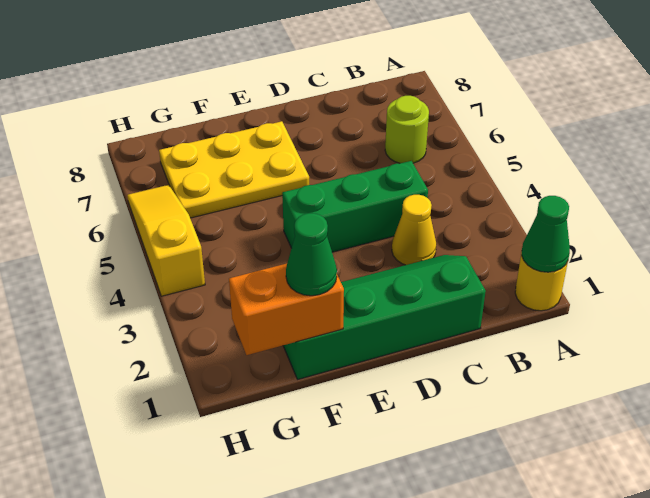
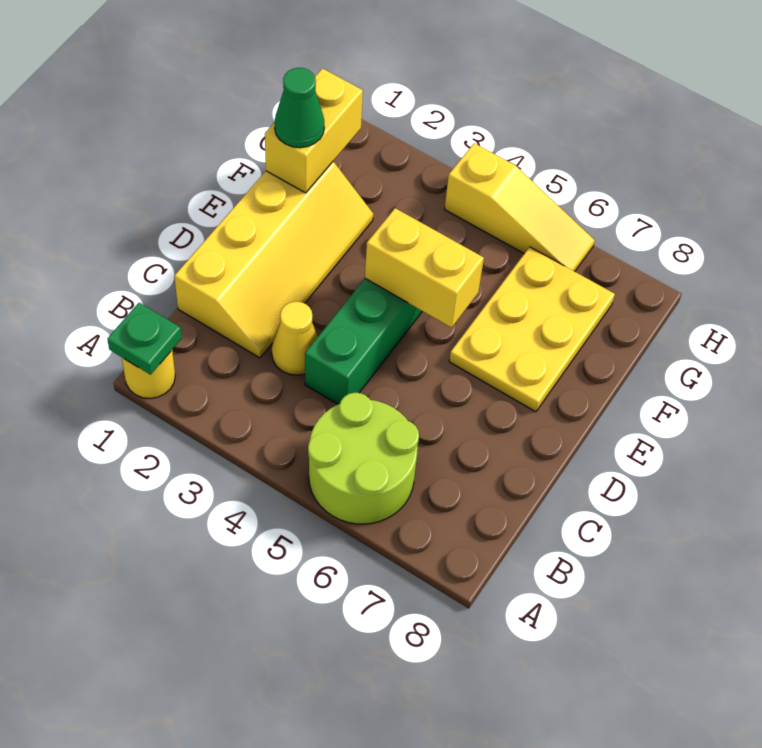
green cone A1 level 2 -> green plate A1 level 2
lime round brick B6 level 1 -> lime round brick A5:B6 level 1
green slope C1:F2 level 1 top 1 -> yellow slope C1:F2 level 1 top 1
none -> yellow brick E4:E5 level 2
orange brick F1:G1 level 2 -> yellow brick F1:G1 level 2

